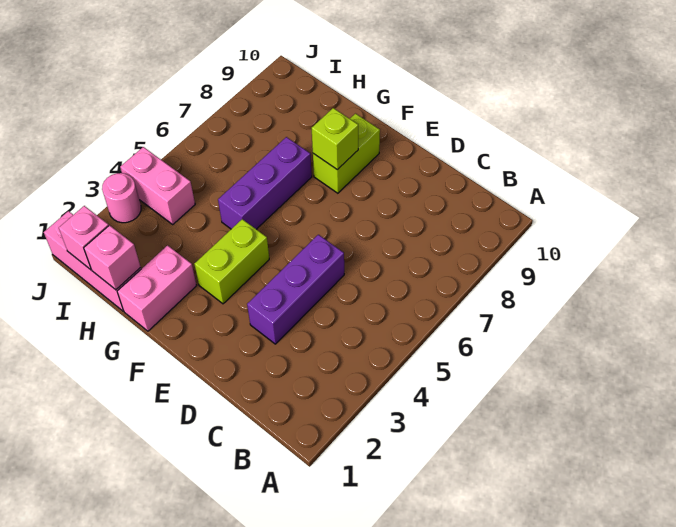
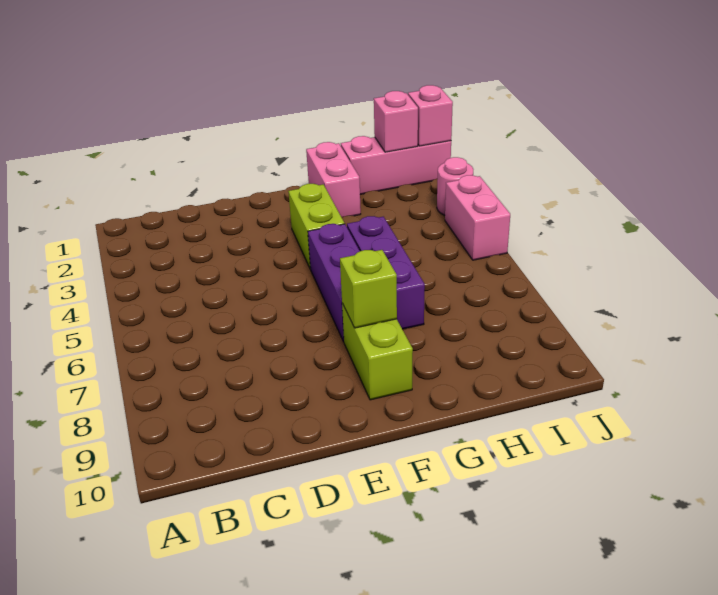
purple brick D3:D5 level 1 -> purple brick F5:F7 level 1
pink brick H1 level 2 -> pink brick J1 level 2
pink brick I4:J4 level 1 -> pink brick J4:J5 level 1

